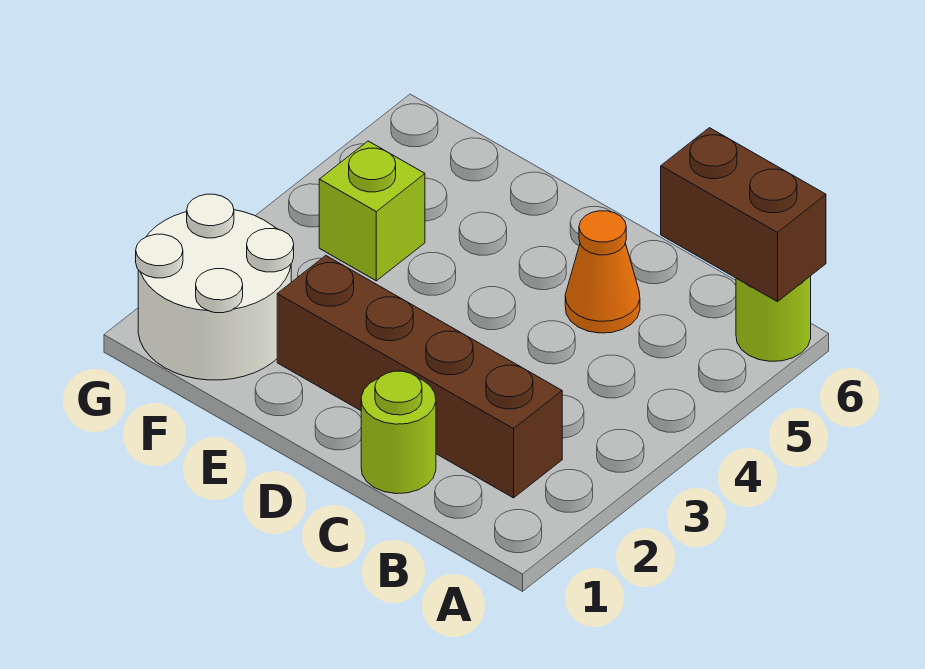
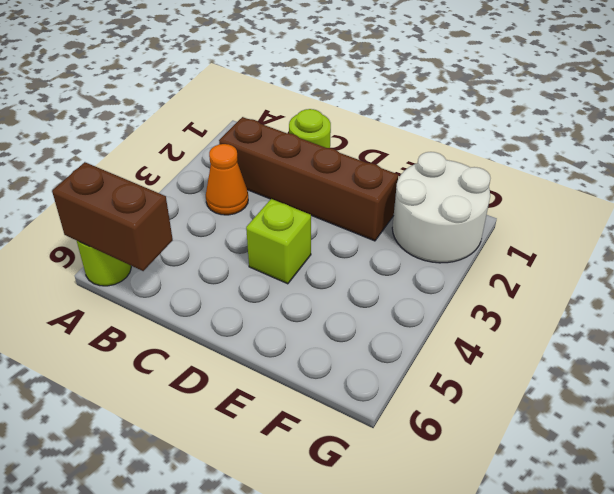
orange cone C5 level 1 -> orange cone B3 level 1
lime brick F4 level 1 -> lime brick D4 level 1

